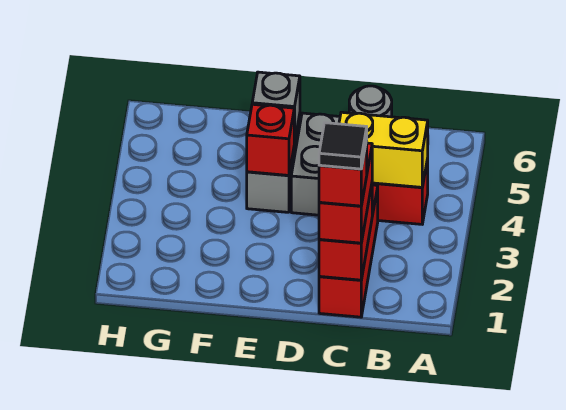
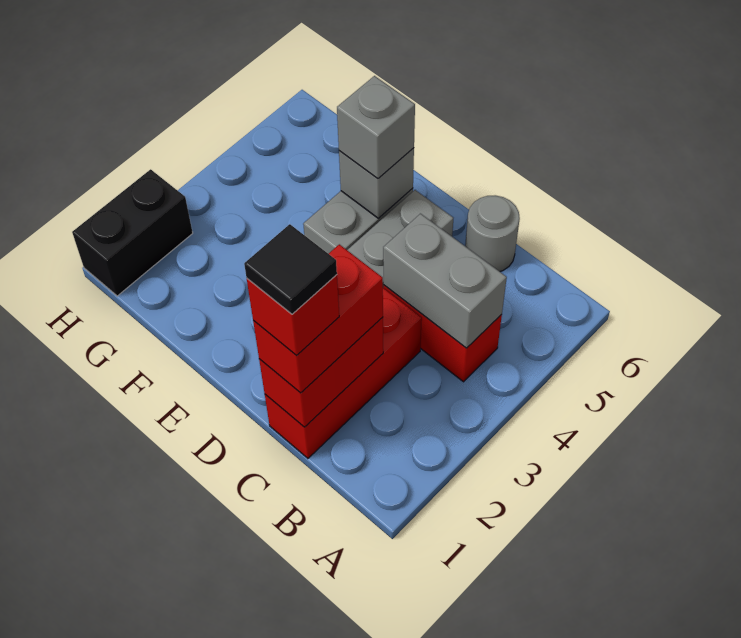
yellow brick B4:C4 level 2 -> grey brick B4:C4 level 2
red brick E4 level 2 -> none
none -> grey brick E5 level 3
none -> black brick H1:H2 level 1

